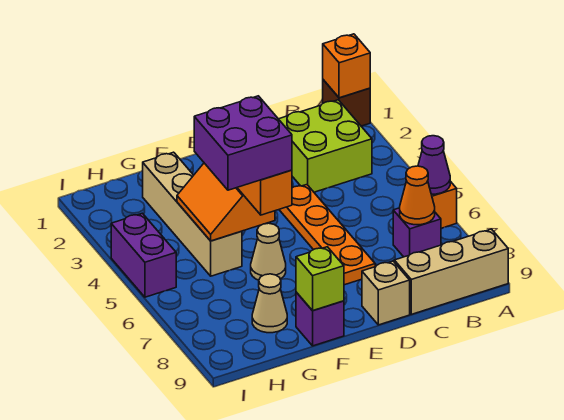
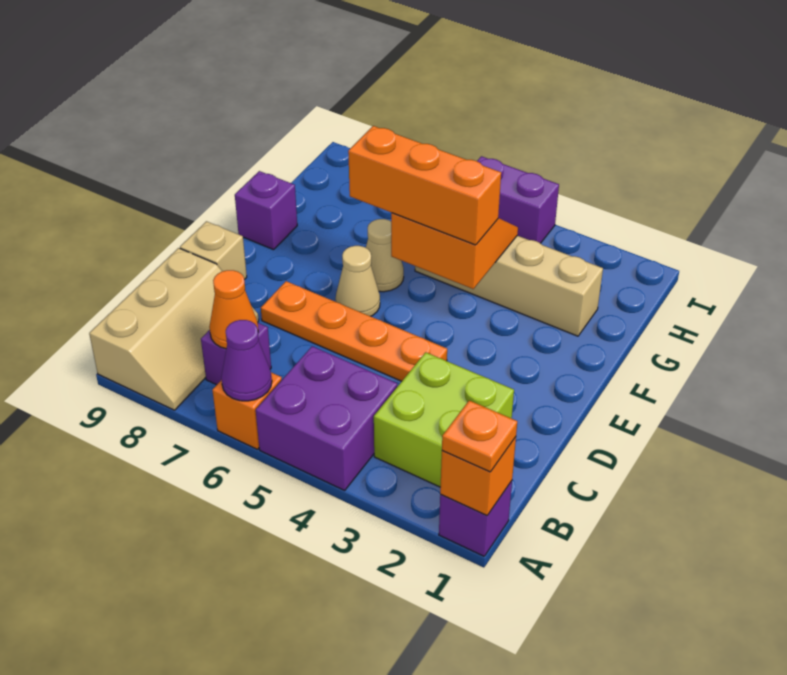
brown brick A1 level 1 -> purple brick A1 level 1
none -> orange plate A1 level 3
purple brick F5:G6 level 4 -> purple brick A4:B5 level 1
lime brick F9 level 2 -> none
tan cone G8 level 1 -> tan cone E6 level 1

